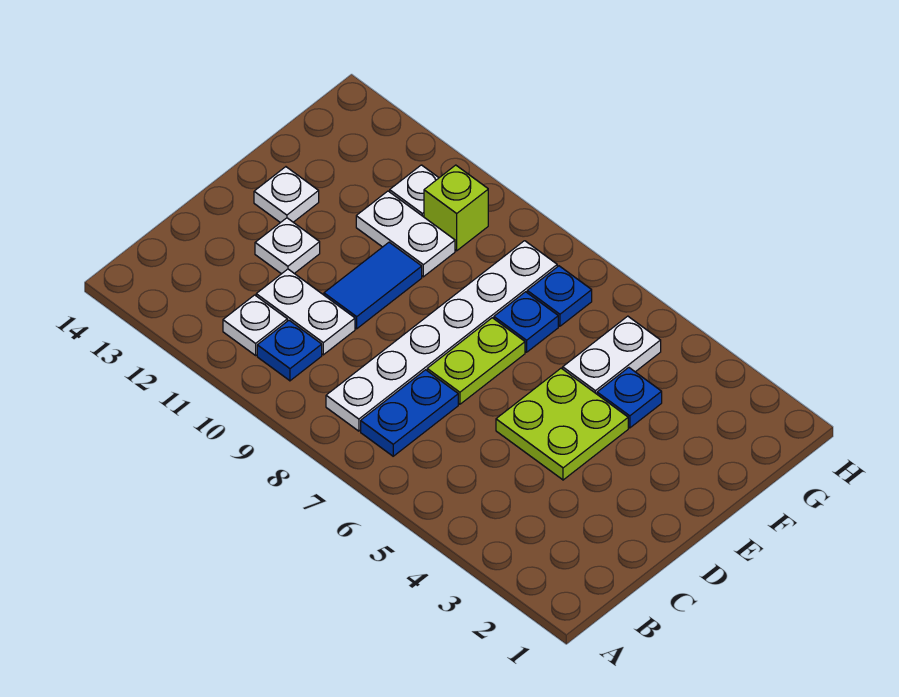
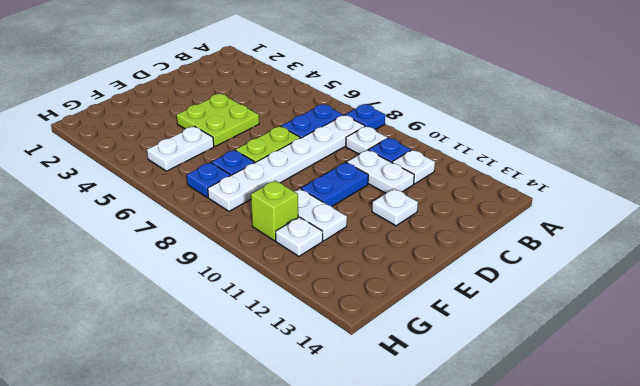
blue tile D10:E10 level 1 -> blue plate D10:E10 level 1
white plate E13 level 1 -> white plate B9 level 1
blue plate F4 level 1 -> blue plate A8 level 1

